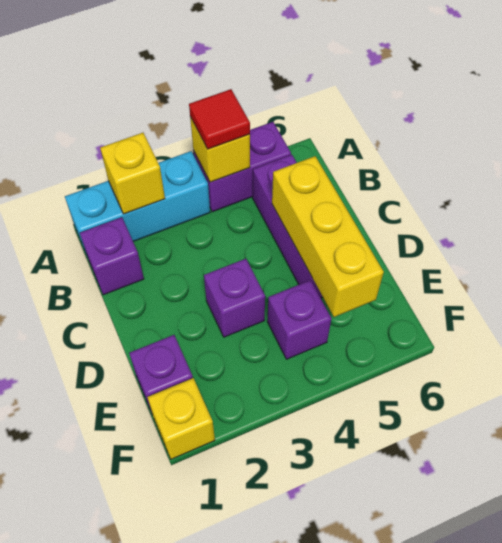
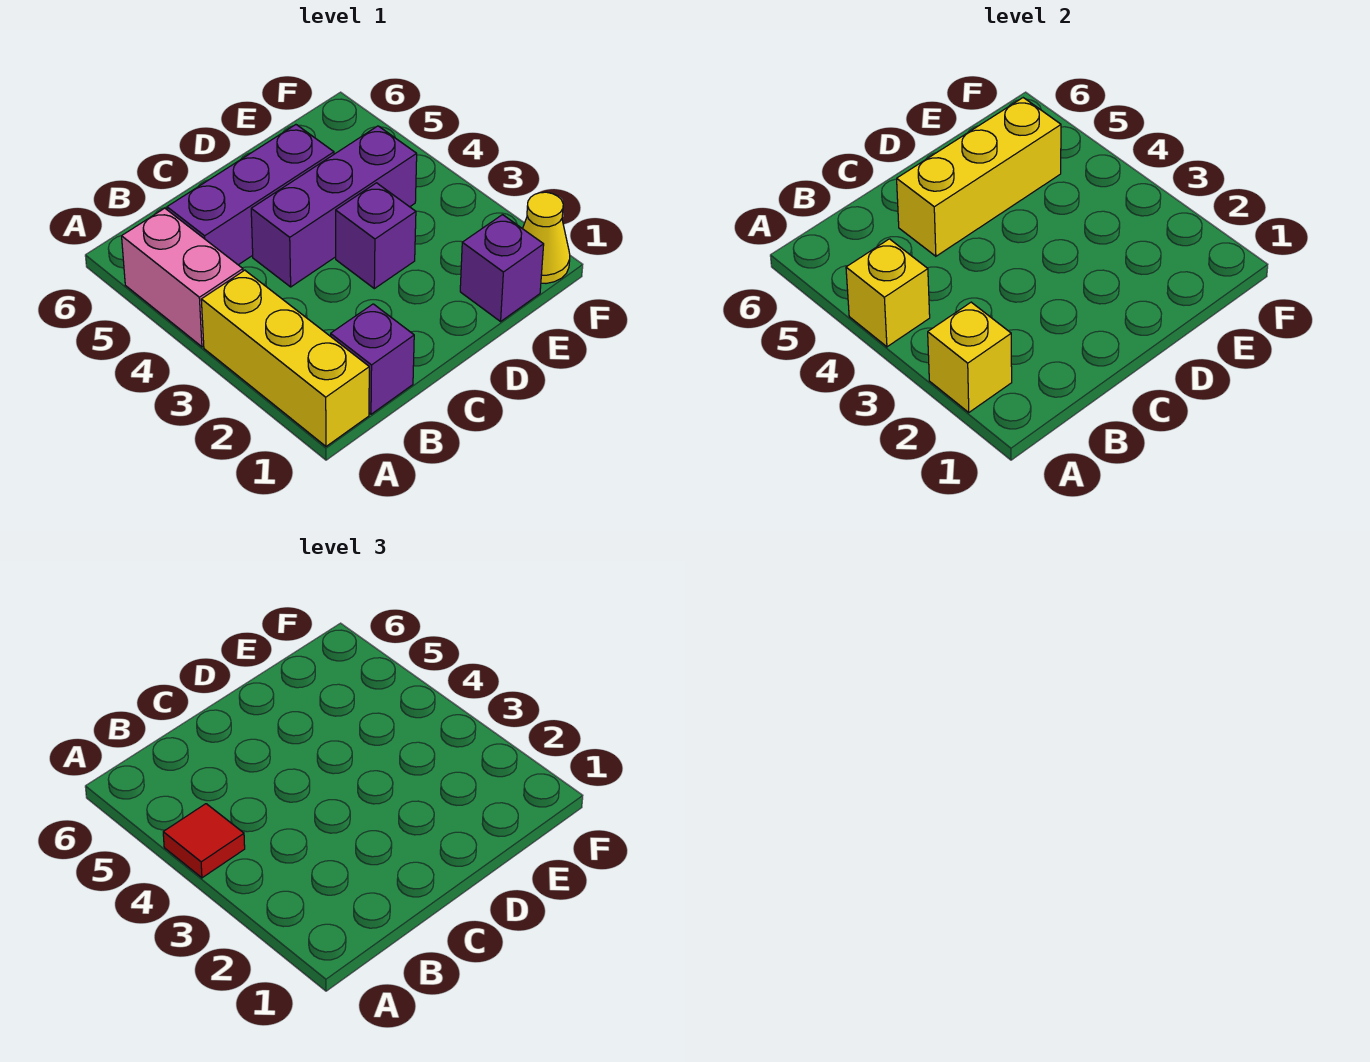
cyan brick A1:A3 level 1 -> yellow brick A1:A3 level 1
purple brick A4:A5 level 1 -> pink brick A4:A5 level 1
purple brick E4 level 1 -> purple brick C4:E4 level 1
yellow brick F1 level 1 -> yellow cone F1 level 1

